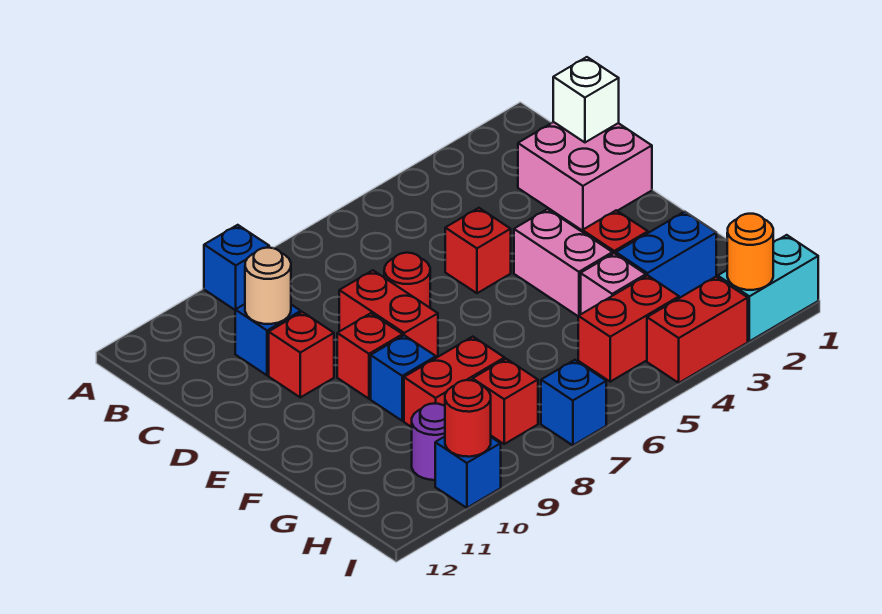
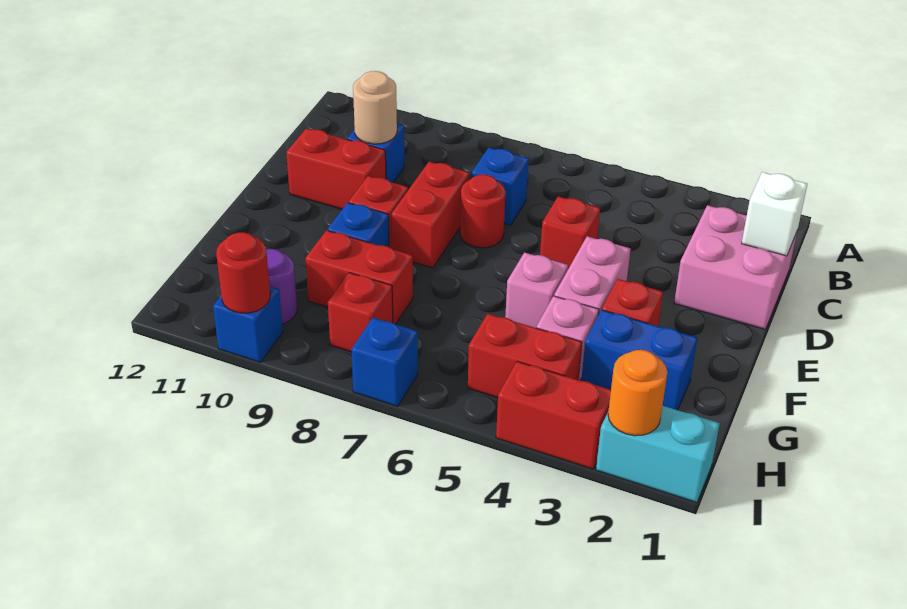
blue brick A9 level 1 -> blue brick C7 level 1
red brick D10 level 1 -> red brick D10:D11 level 1
none -> pink brick F5 level 1

